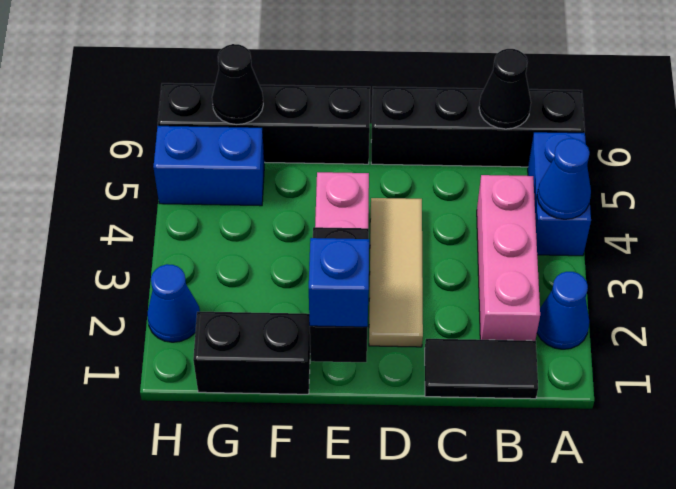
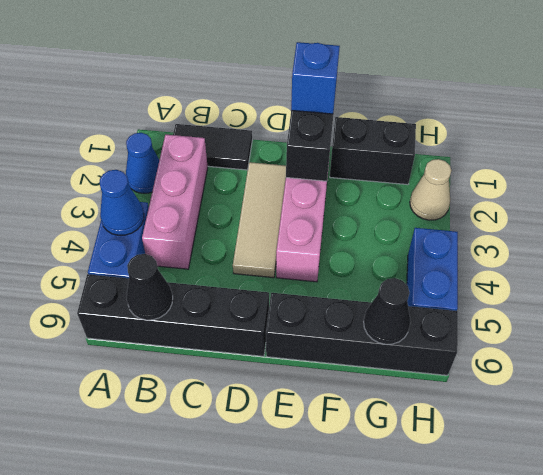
blue brick G5:H5 level 1 -> blue brick H4:H5 level 1
blue cone H2 level 1 -> tan cone H2 level 1

